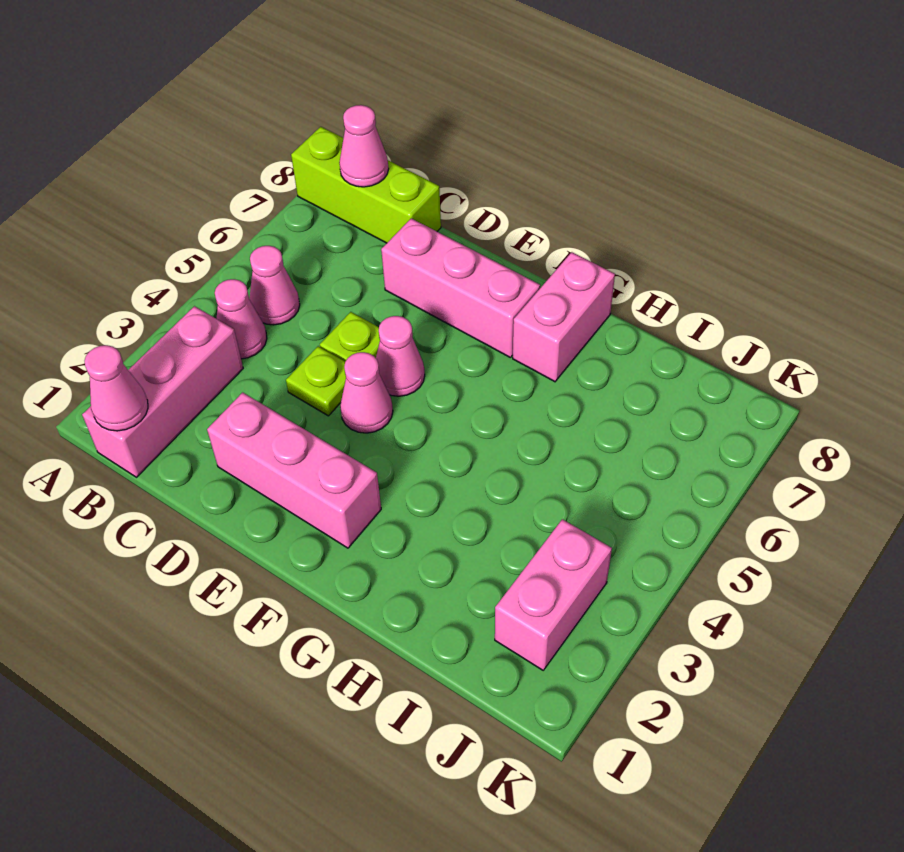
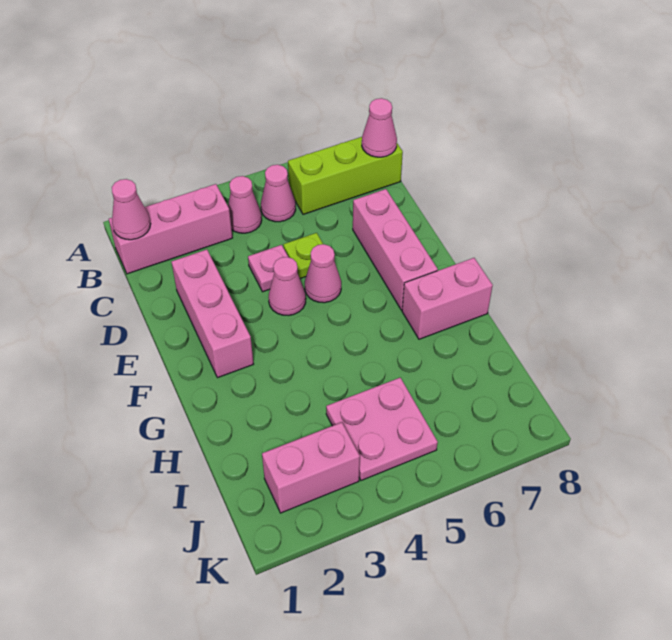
lime brick A8:C8 level 1 -> lime brick B6:B8 level 1
lime plate D4 level 1 -> pink plate D4 level 1
none -> pink plate I4:J5 level 1

